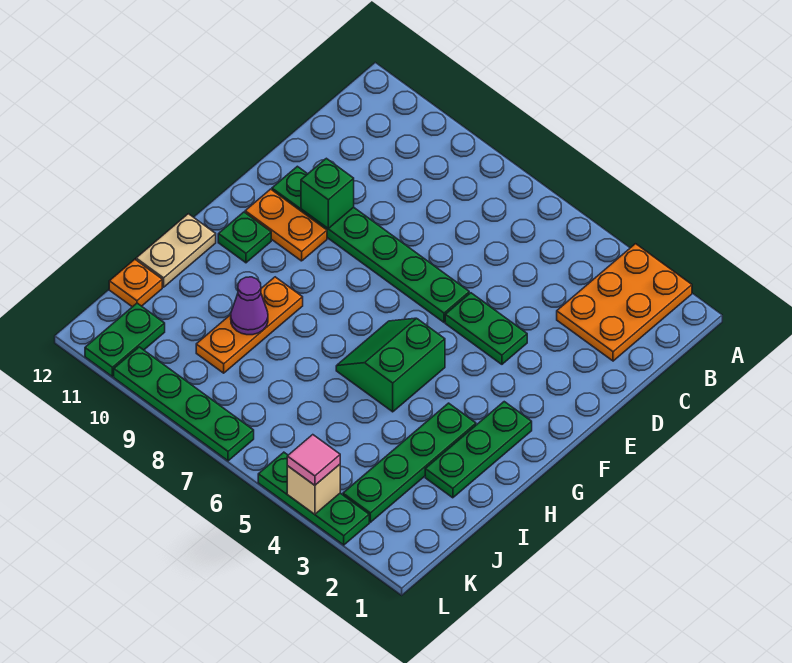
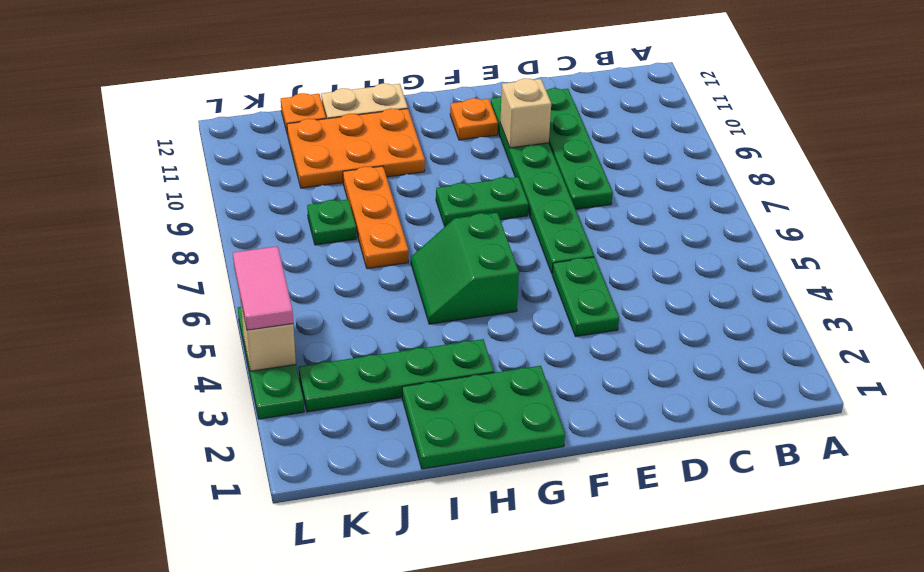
orange plate A2:C3 level 1 -> orange plate H10:J11 level 1
green brick E10 level 2 -> tan brick E10 level 2
orange plate F10:F11 level 1 -> orange plate F11 level 1
green plate G2:I2 level 1 -> green plate G1:I2 level 1
green slope G5:H6 level 1 top 5 -> green slope G5:H6 level 1 top G
green plate G11 level 1 -> green plate J8 level 1
orange plate H9:J9 level 1 -> orange plate I7:I9 level 1
purple cone I9 level 2 -> none
green plate K11:L11 level 1 -> green plate F8:G8 level 1
pink tile L4 level 3 -> pink tile L4:L5 level 3
green plate L7:L10 level 1 -> green plate D8:D11 level 1

